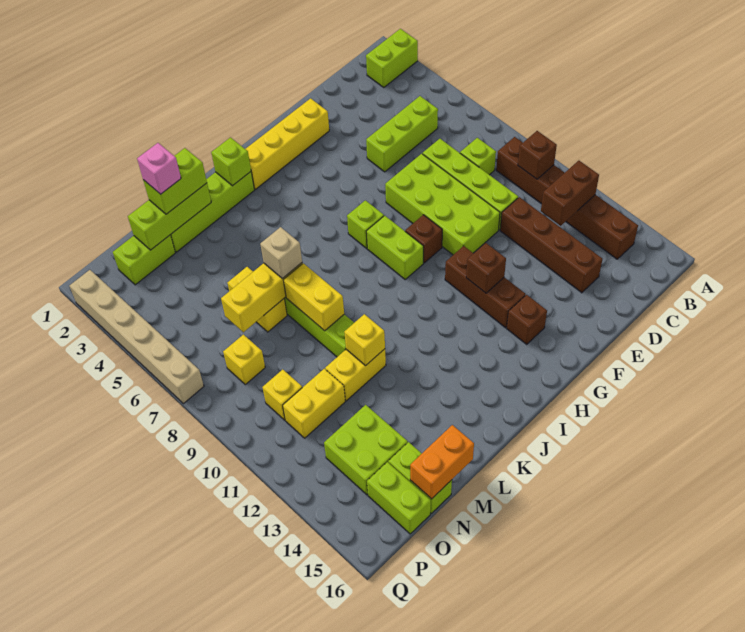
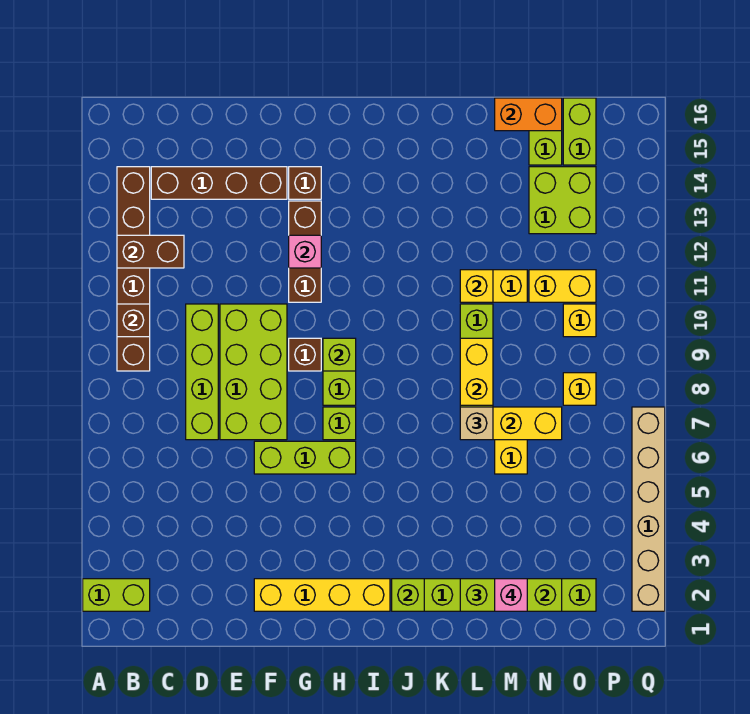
lime brick C5:E5 level 1 -> lime brick F6:H6 level 1
lime brick C8 level 1 -> lime brick H9 level 2
brown brick D11:D14 level 1 -> brown brick C14:F14 level 1
brown brick G12 level 2 -> pink brick G12 level 2

